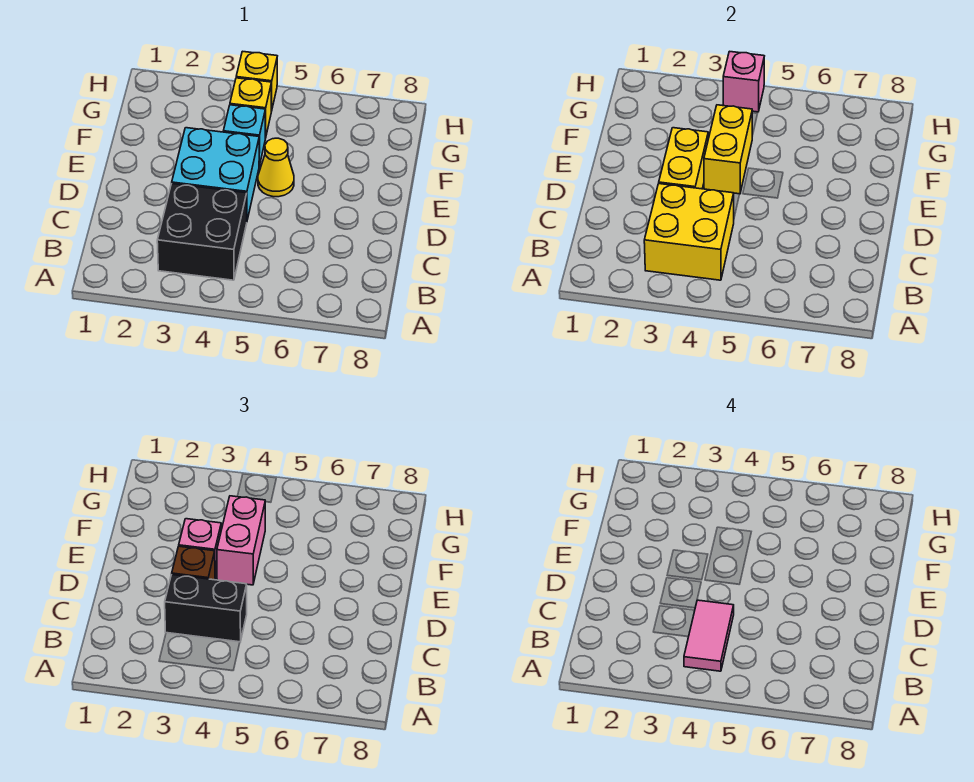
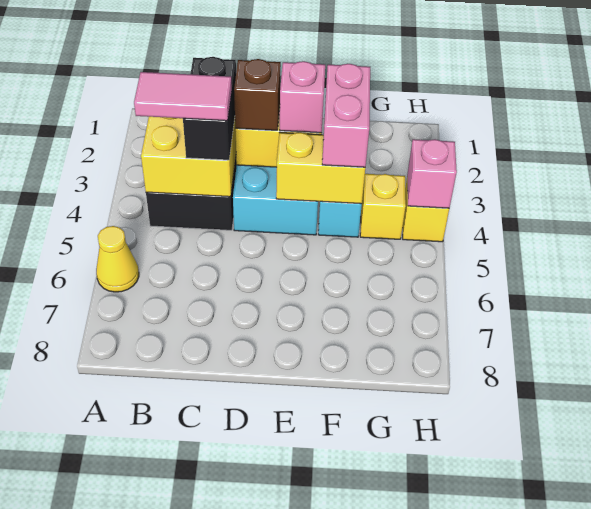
pink brick E4:F4 level 3 -> pink brick F3:F4 level 3
yellow cone E5 level 1 -> yellow cone A6 level 1

